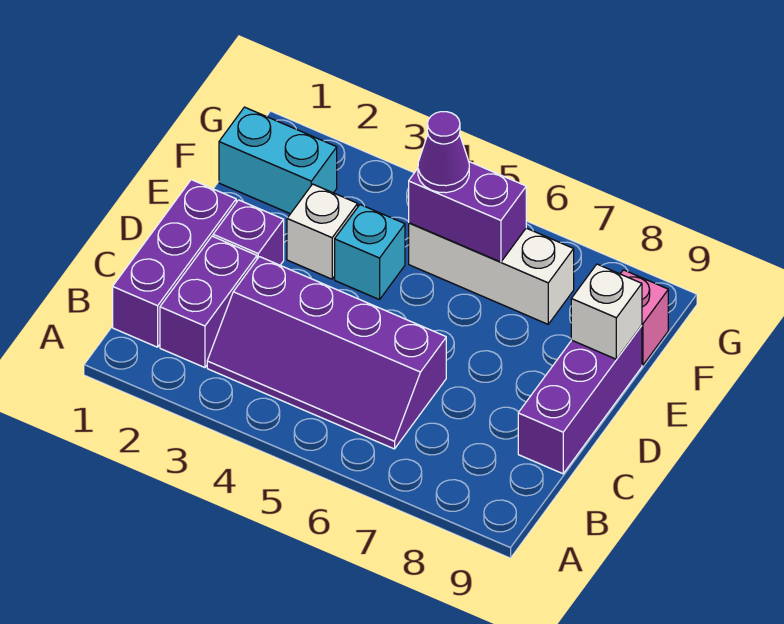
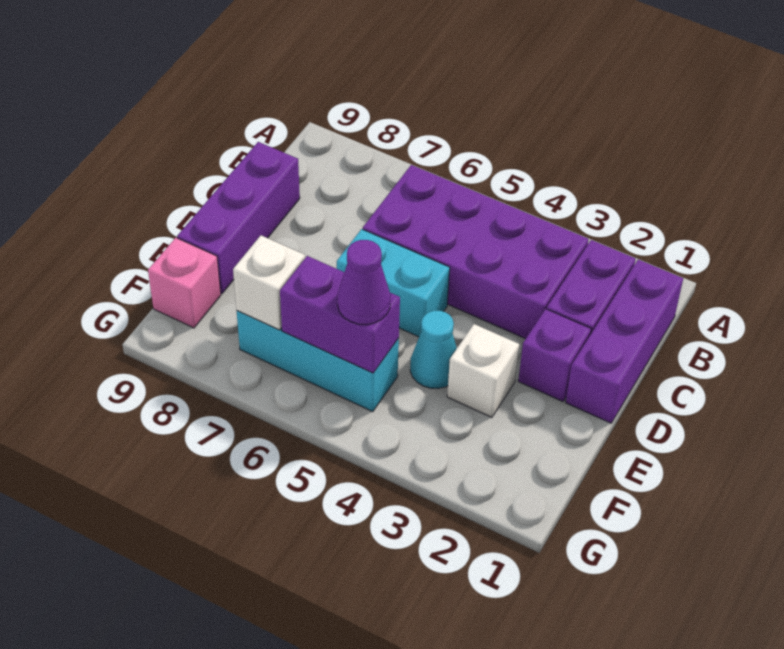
purple slope B3:C6 level 1 top C -> purple brick B3:C6 level 1
cyan brick E4 level 1 -> cyan cone E4 level 1
white brick E9 level 2 -> white brick F7 level 2
cyan brick F1:F2 level 1 -> cyan brick D5:D6 level 1
white brick F5:F7 level 1 -> cyan brick F5:F7 level 1

